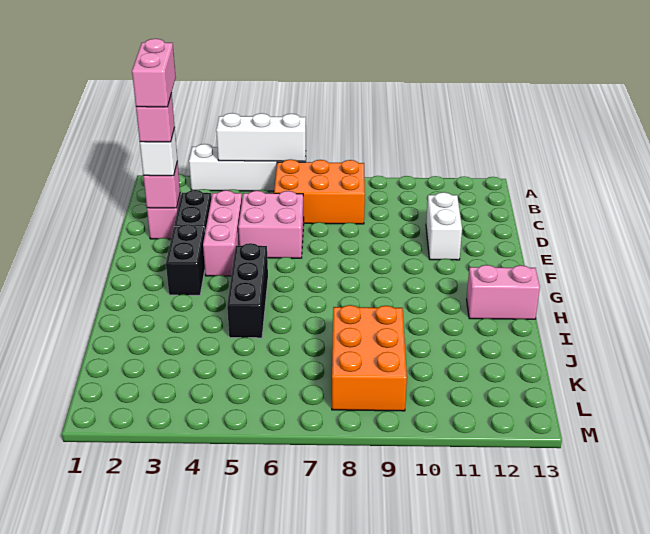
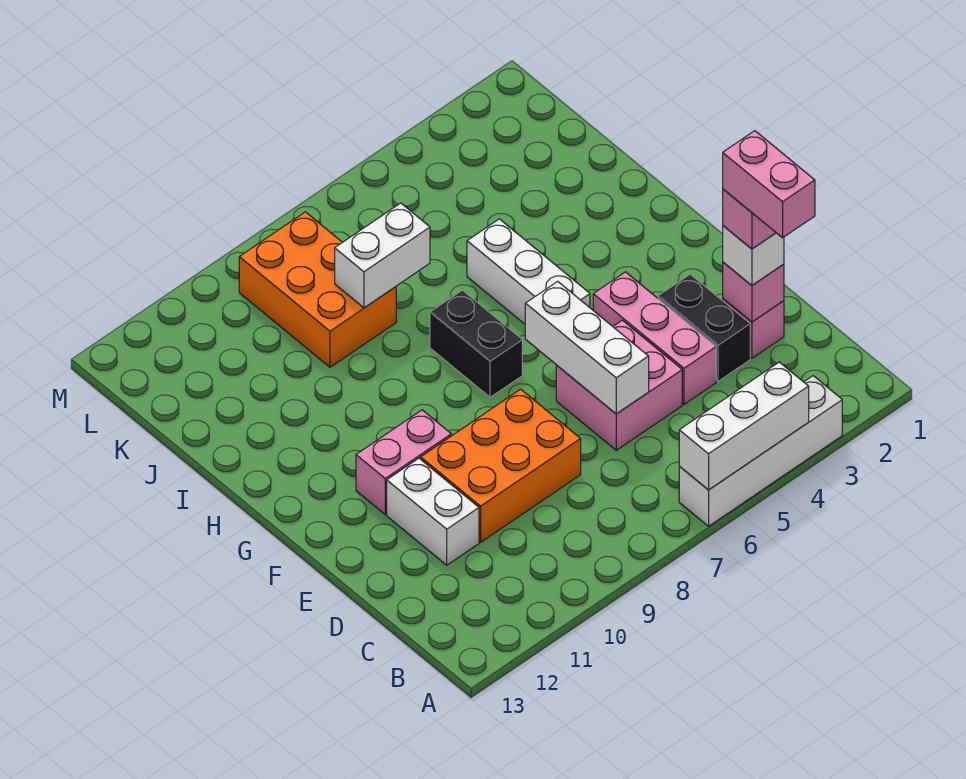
orange brick B6:C8 level 1 -> orange brick D8:E10 level 1
none -> white brick D6:F6 level 2
black brick F3:G3 level 1 -> black brick G7:H7 level 1
black brick G5:I5 level 1 -> white brick G5:I5 level 1
pink brick H12:H13 level 1 -> pink brick F10:F11 level 1
none -> white brick J7:J8 level 2

